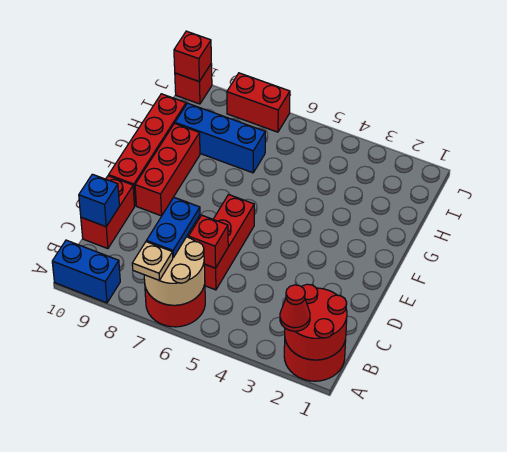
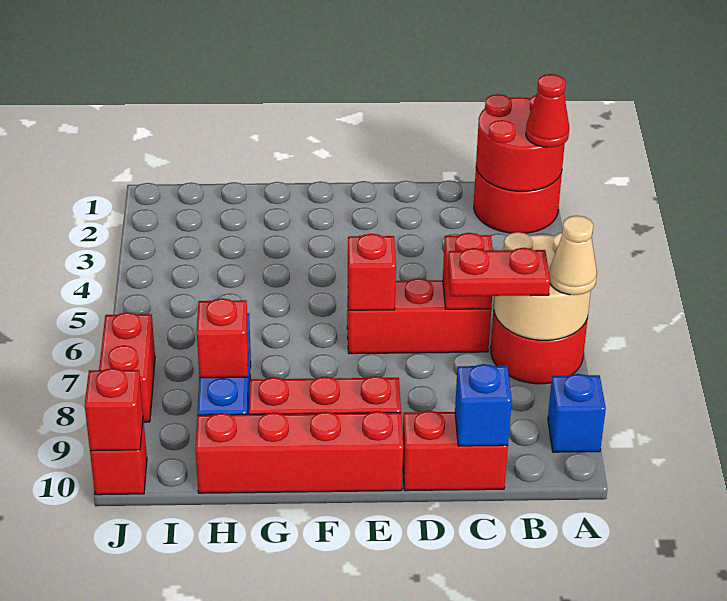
tan plate A7 level 3 -> tan cone A7 level 3
blue brick A9:A10 level 1 -> blue brick A9 level 1
blue plate B7:C7 level 3 -> red plate B7:C7 level 3
none -> red brick E6 level 2
none -> red brick H8 level 2

